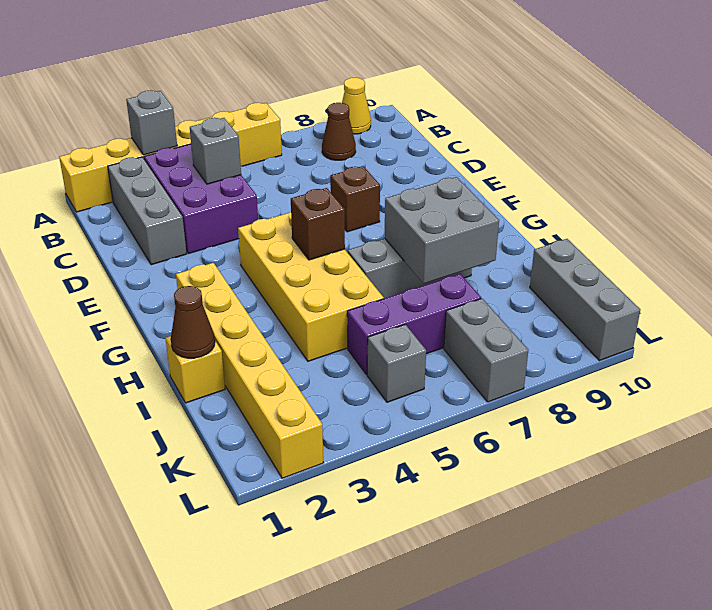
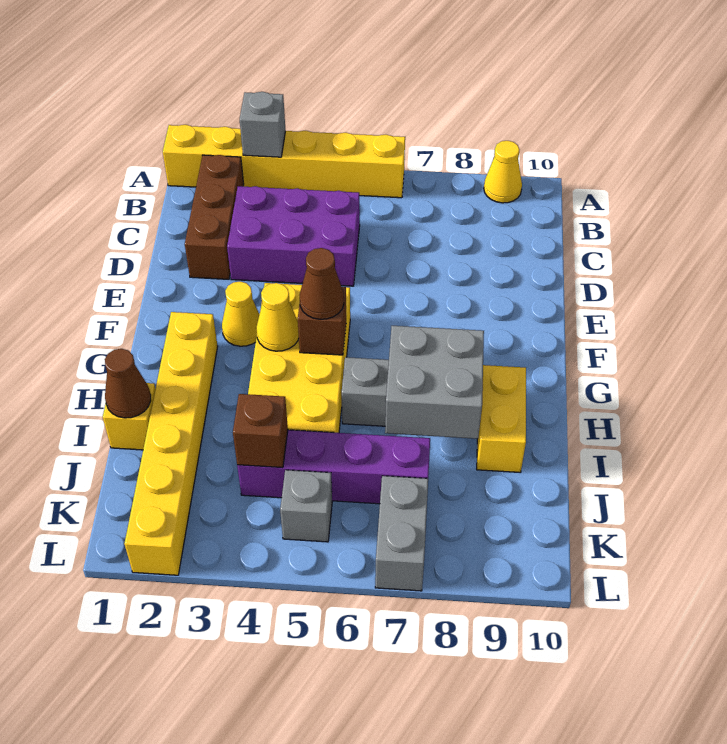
grey brick B2:D2 level 1 -> brown brick B2:D2 level 1
purple brick B3:D4 level 1 -> purple brick C3:D5 level 1
brown cone B8 level 1 -> brown cone G5 level 3
grey brick C4 level 2 -> none
brown brick E7 level 1 -> brown brick J4 level 2
none -> yellow cone F3 level 1
none -> yellow cone G4 level 2
none -> yellow brick H9:I9 level 1
purple brick J5:J7 level 1 -> purple brick J4:J7 level 1
grey brick J10:L10 level 1 -> none

